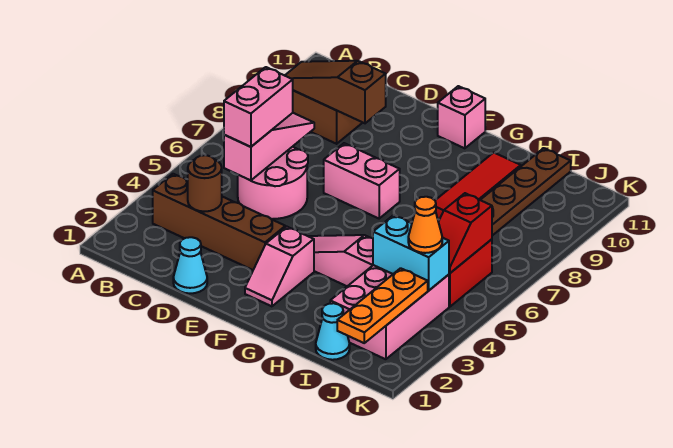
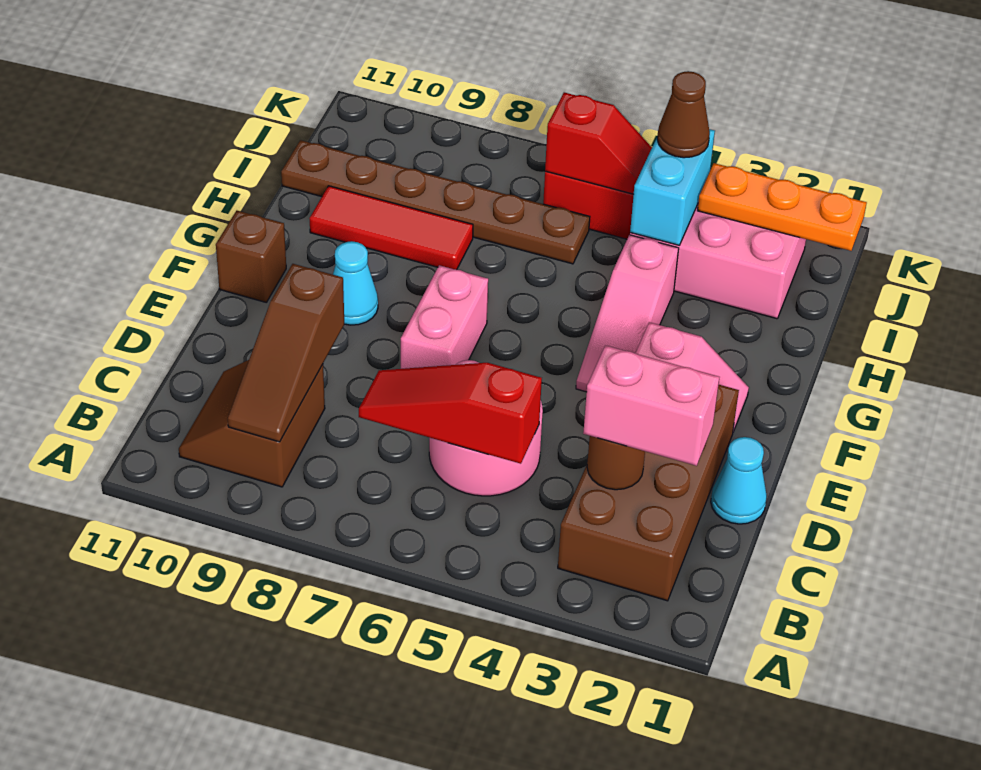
brown brick B3:E3 level 1 -> brown brick B2:E3 level 1
pink slope C5:C7 level 2 top 5 -> red slope C5:C7 level 2 top 5
pink brick C5:C6 level 3 -> pink brick C2:C3 level 3
pink brick F11 level 1 -> brown brick F11 level 1
cyan cone I1 level 1 -> cyan cone F9 level 1
orange cone J4 level 3 -> brown cone J4 level 3

